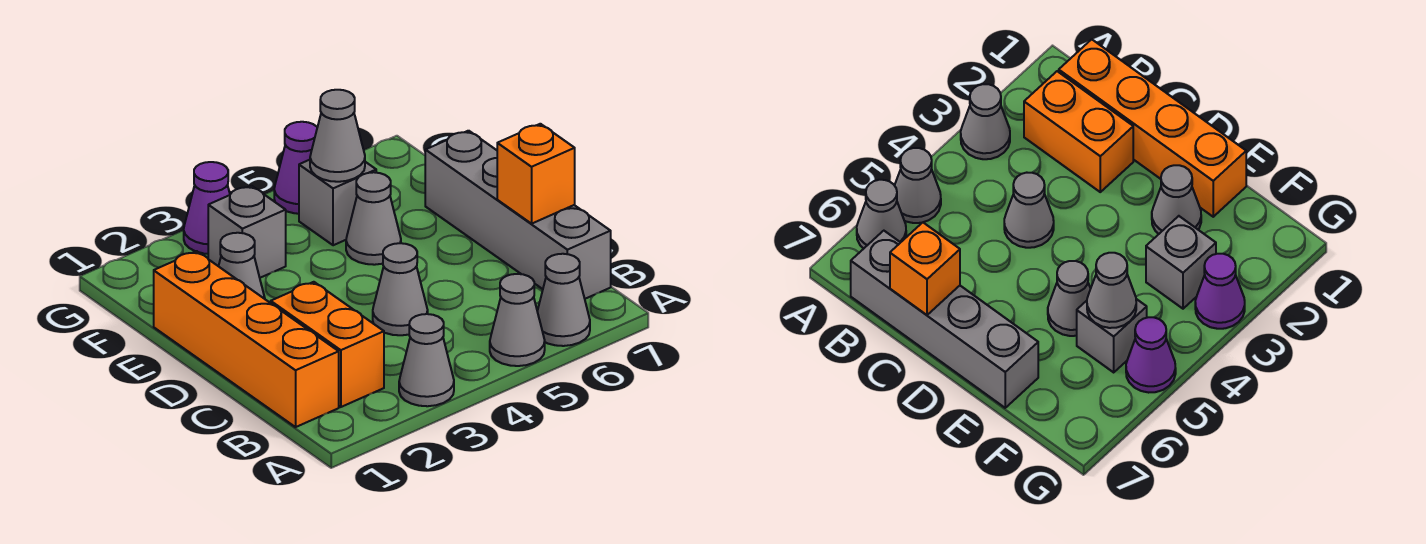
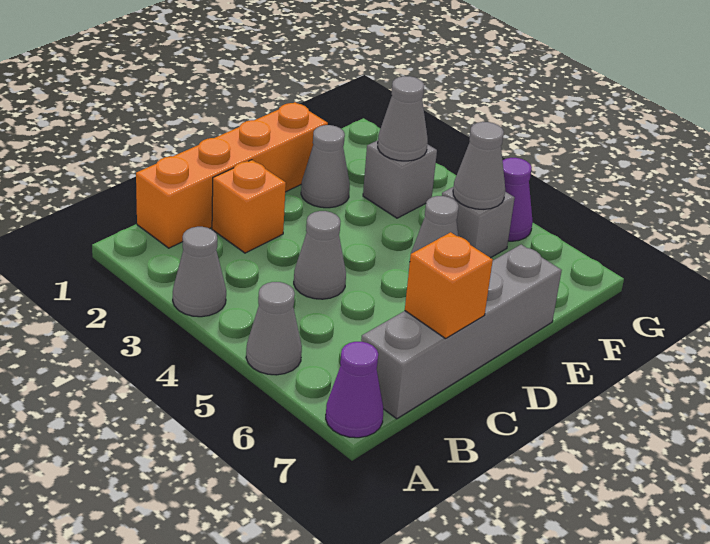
grey cone A6 level 1 -> grey cone F3 level 2
orange brick B2:C2 level 1 -> orange brick C2 level 1
purple cone G3 level 1 -> purple cone A7 level 1

